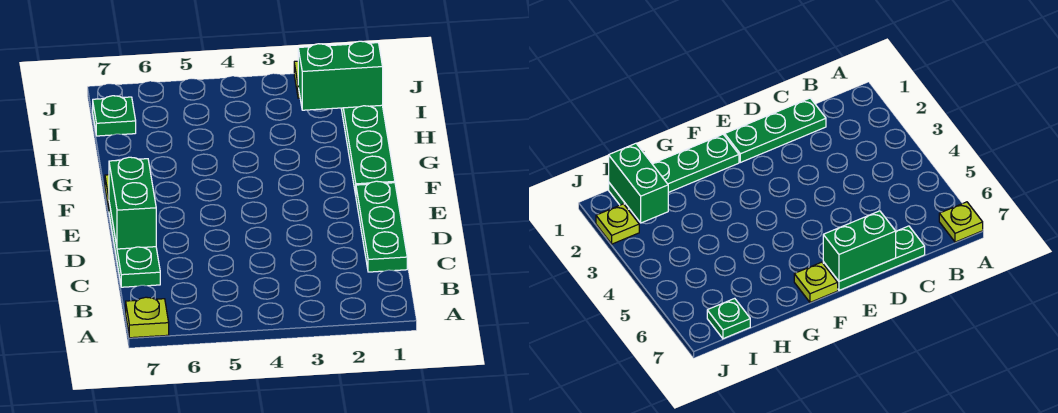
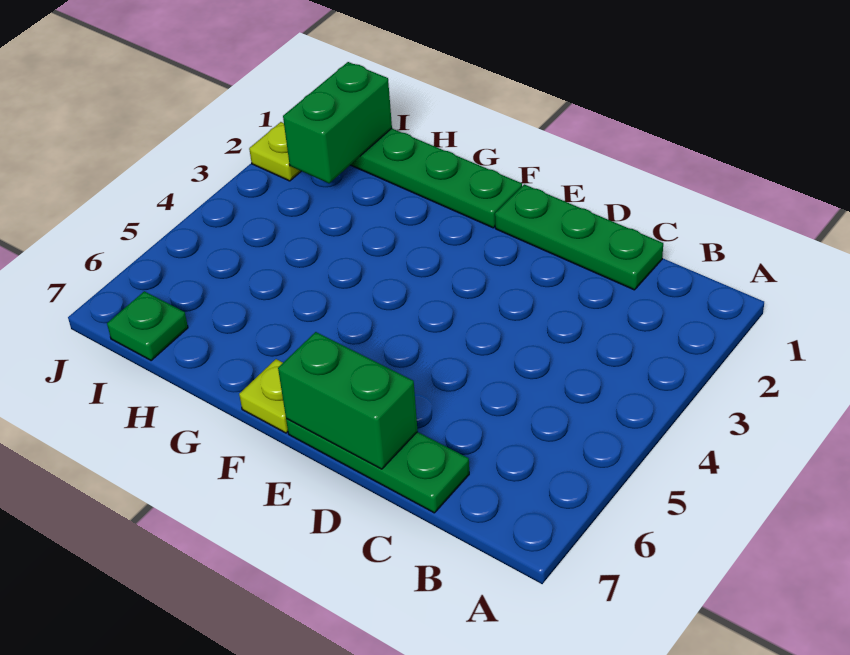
lime plate A7 level 1 -> none

